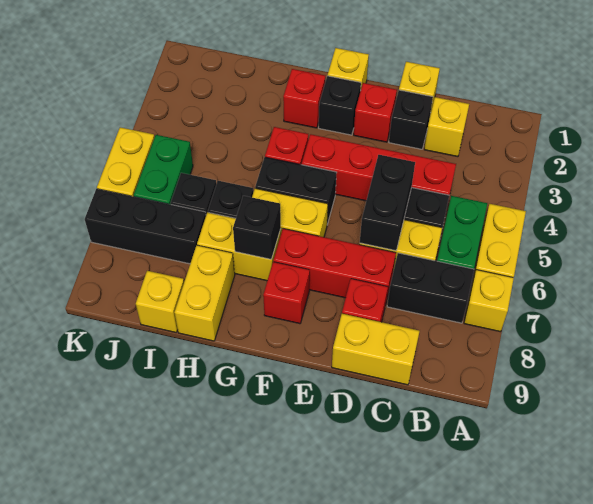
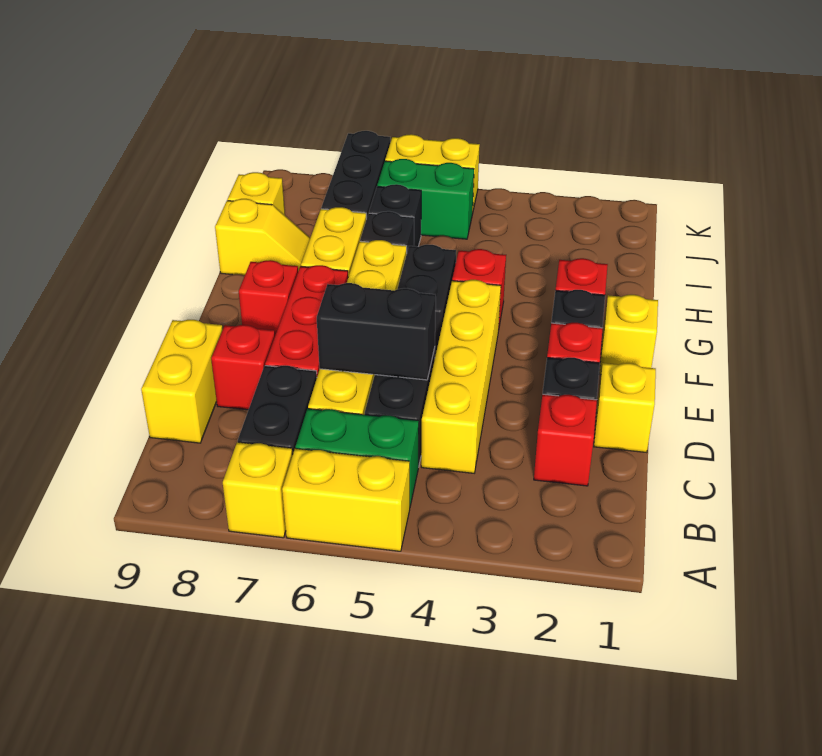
yellow brick C2 level 1 -> red brick C2 level 1
red brick C4:F4 level 1 -> yellow brick C4:F4 level 1
black brick G7 level 2 -> none
yellow brick H8:H9 level 1 -> yellow slope H8:H9 level 1 top 9

